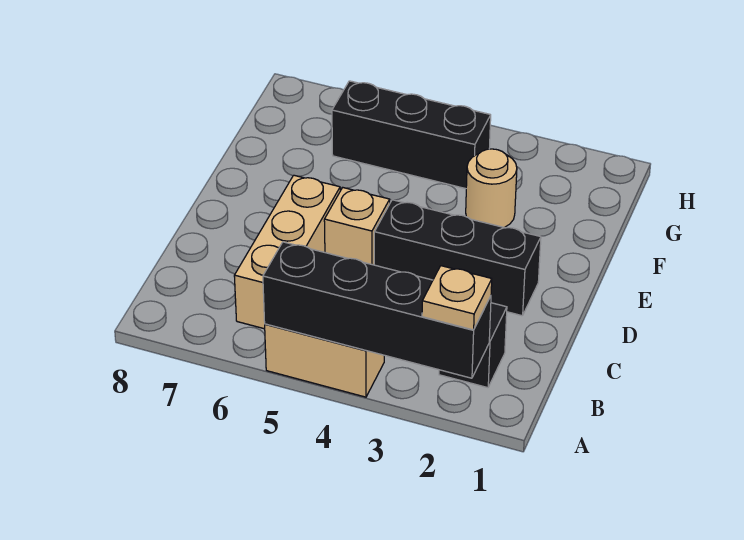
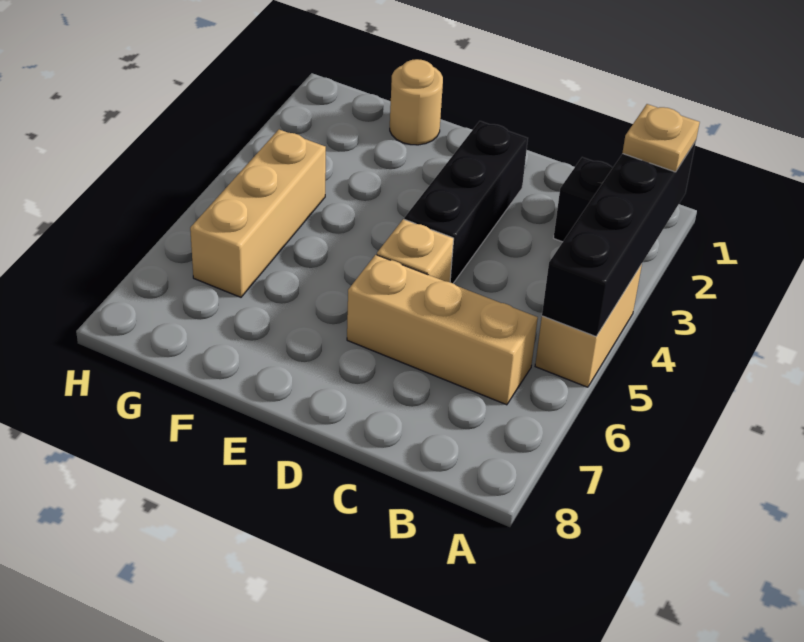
tan round brick F3 level 1 -> tan round brick F1 level 1
black brick G4:G6 level 1 -> tan brick G4:G6 level 1

